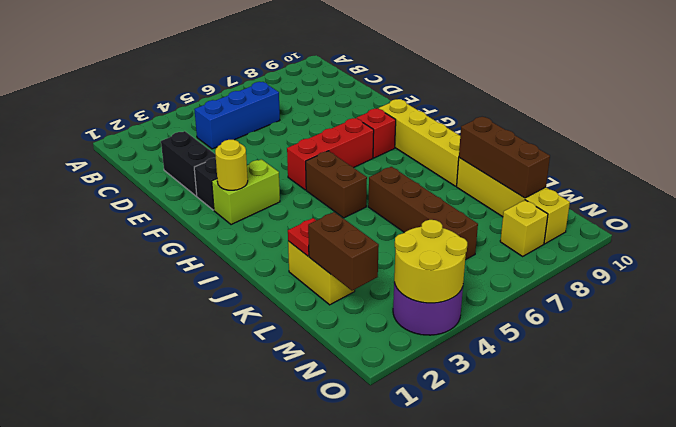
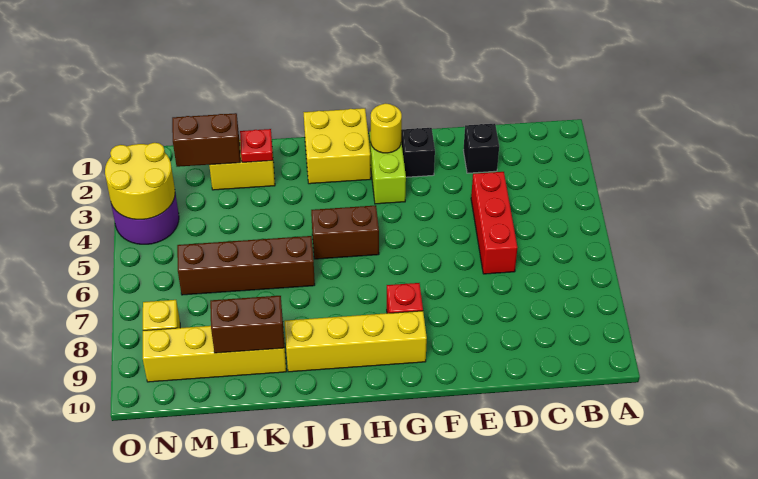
blue brick C4:C6 level 1 -> none
black brick D2:E2 level 1 -> black brick D2 level 1
red brick G5:G7 level 1 -> red brick D4:D6 level 1
none -> yellow brick H1:I2 level 1
brown brick K9:M9 level 2 -> brown brick K9:L9 level 2

